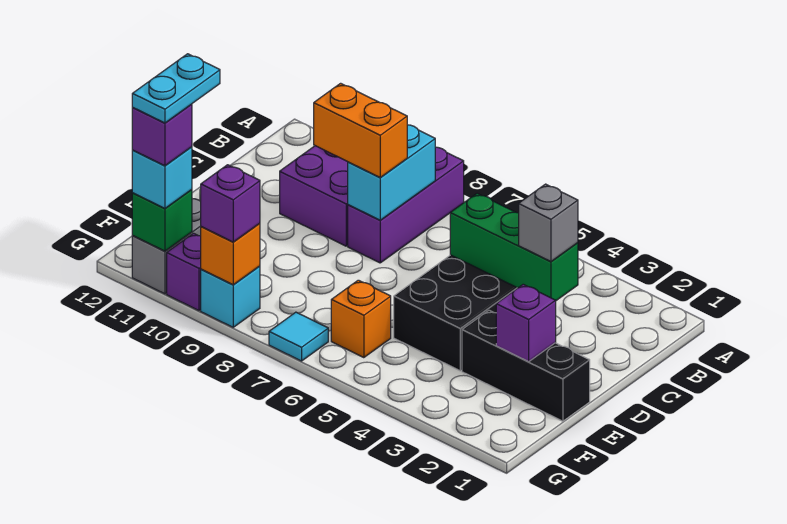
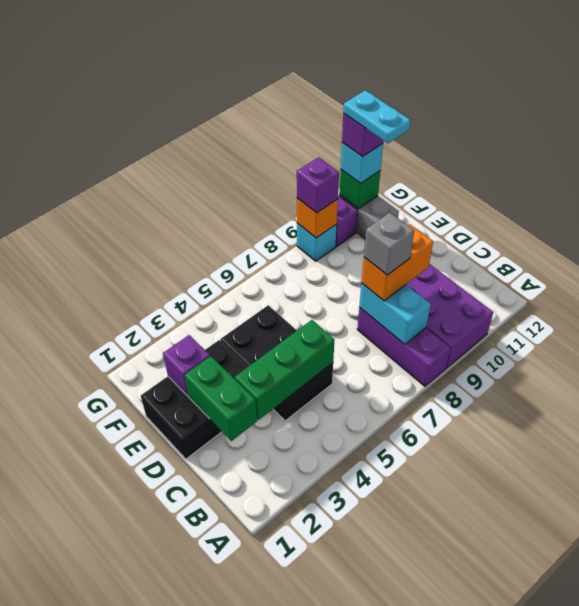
none -> green brick C2:D2 level 2
grey brick C3 level 3 -> grey brick C8 level 4
black brick E1:E3 level 1 -> black brick D1:E3 level 1
orange brick F6 level 1 -> none
cyan tile G7 level 1 -> none

